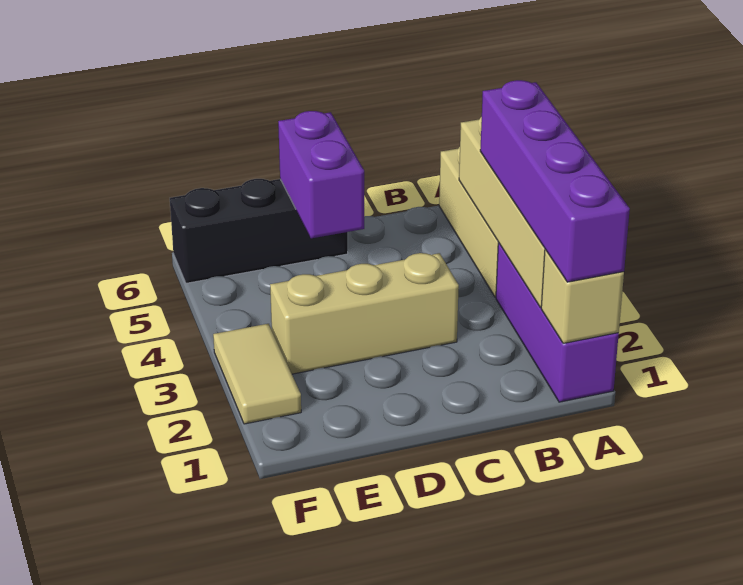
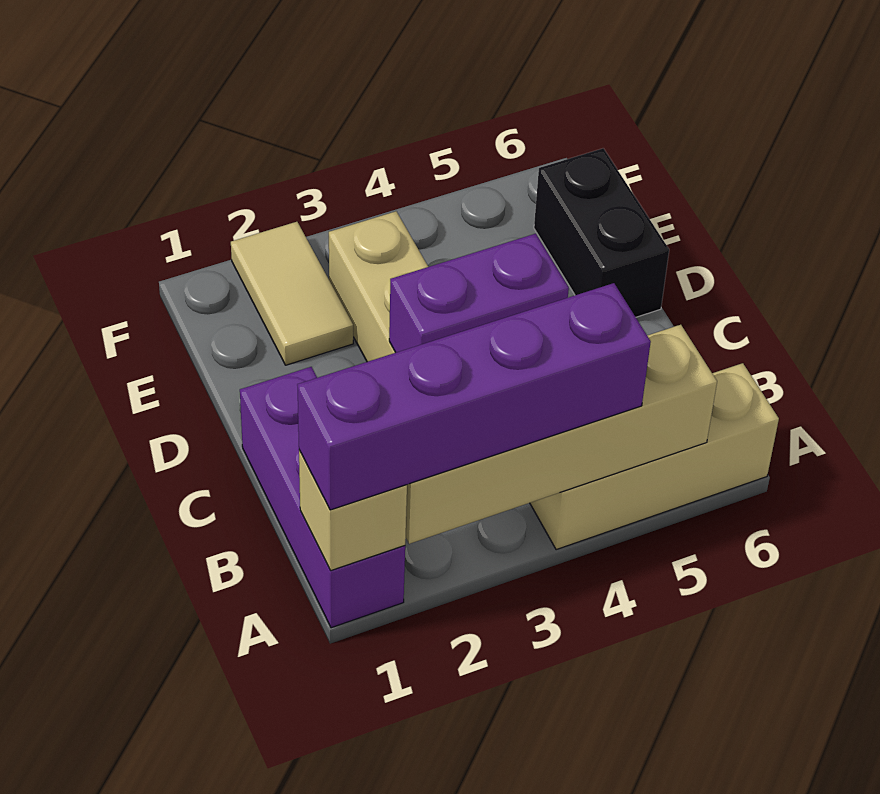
purple brick A1:A3 level 1 -> purple brick A1:C1 level 1
purple brick D5:D6 level 2 -> purple brick C3:C4 level 2
black brick D6:F6 level 1 -> black brick D6:E6 level 1
tan tile F2:F3 level 1 -> tan tile E2:F2 level 1

